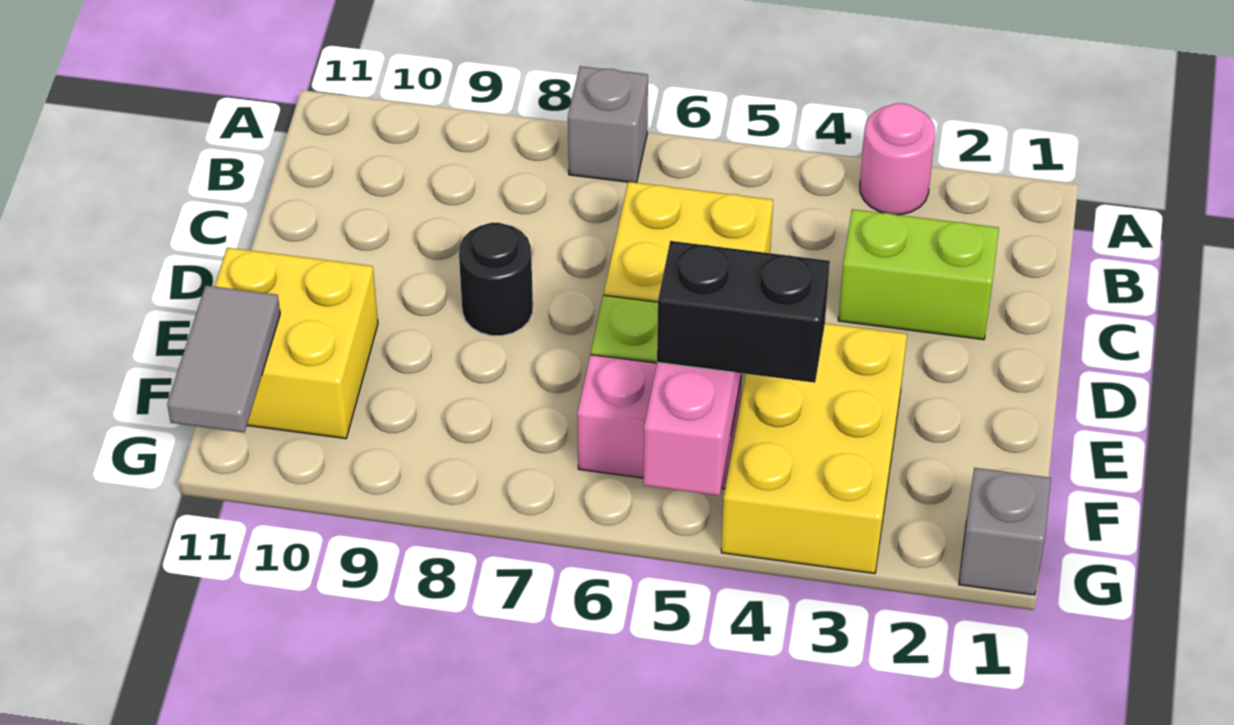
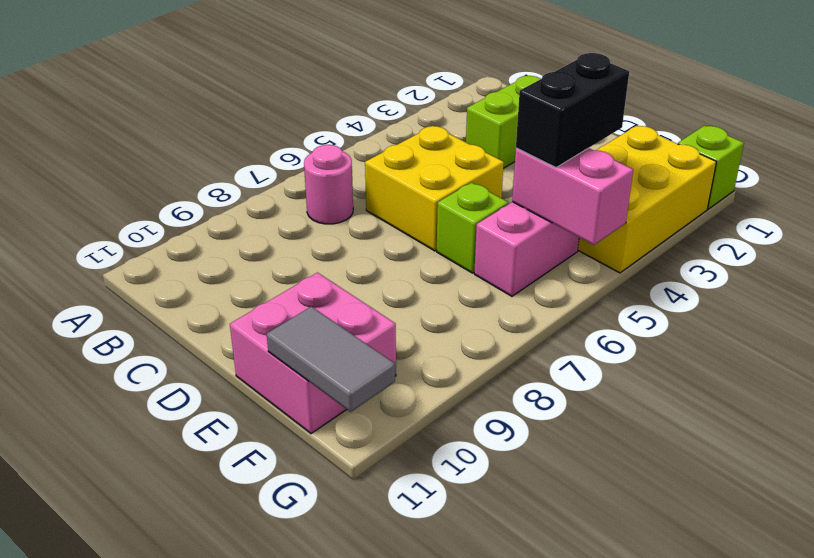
pink round brick A3 level 1 -> pink round brick B7 level 1
grey brick A7 level 1 -> none
black round brick D8 level 1 -> none
yellow brick E3:G4 level 1 -> yellow brick F2:G4 level 1
yellow brick E10:F11 level 1 -> pink brick E10:F11 level 1
grey brick G1 level 1 -> lime brick G1 level 1

